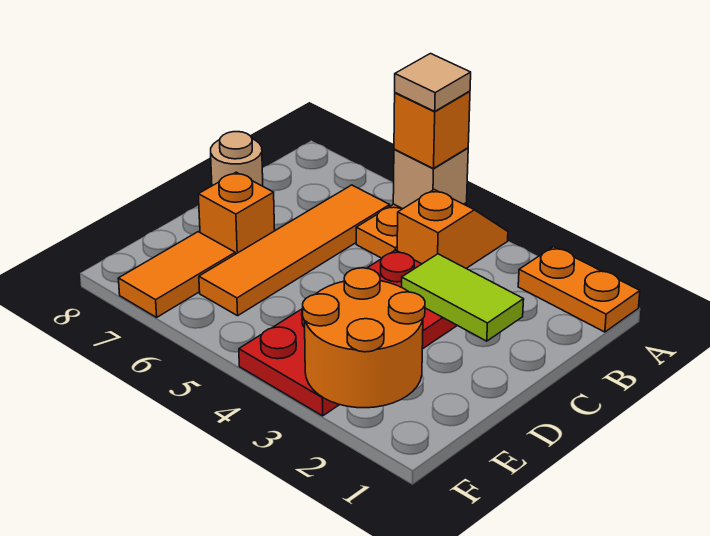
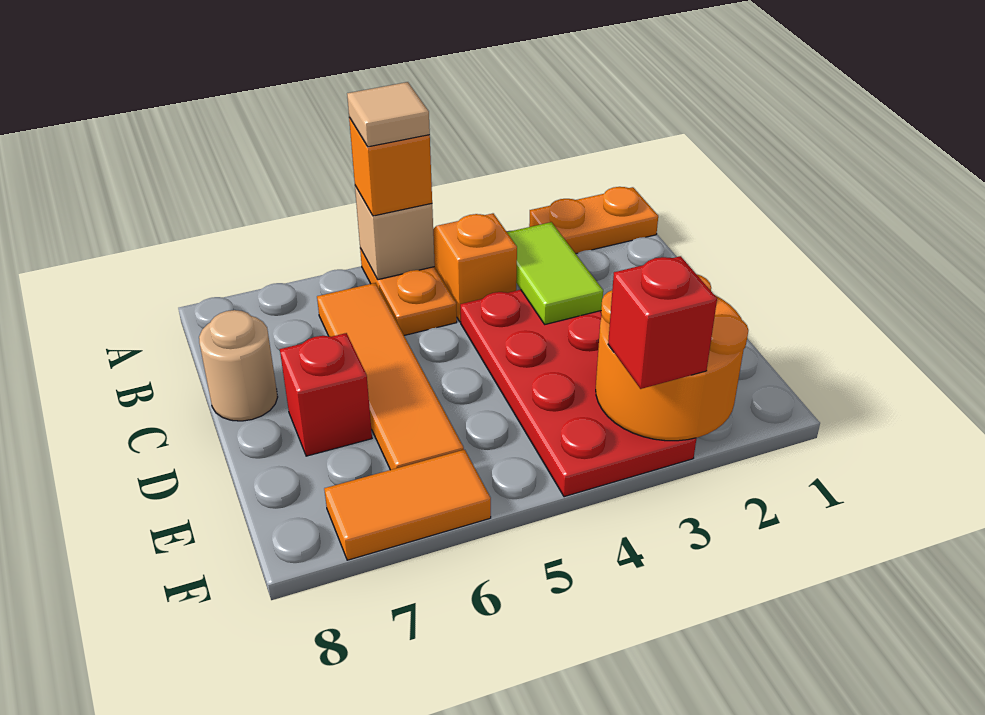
lime tile C2:C3 level 2 -> lime tile B3:C3 level 2
orange brick D7 level 1 -> red brick D7 level 1
orange tile E7:F7 level 1 -> orange tile F6:F7 level 1
none -> red brick F3 level 3

